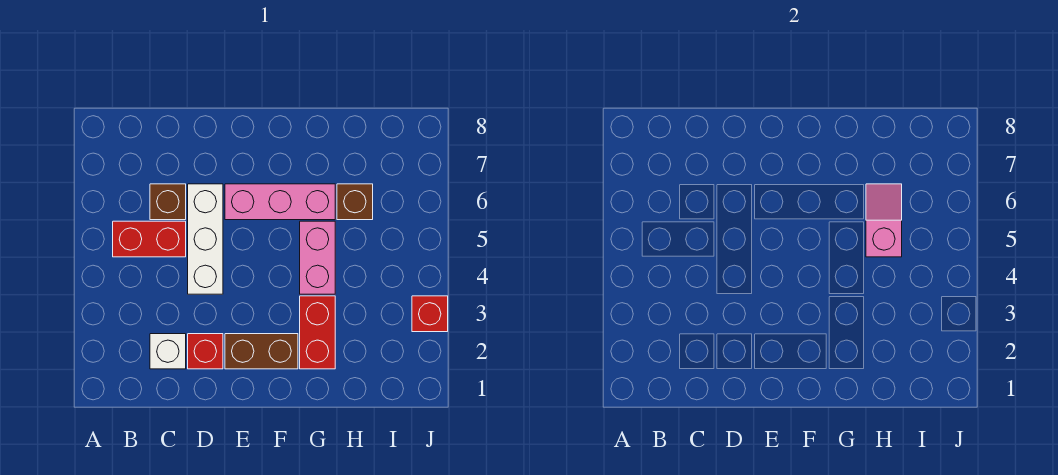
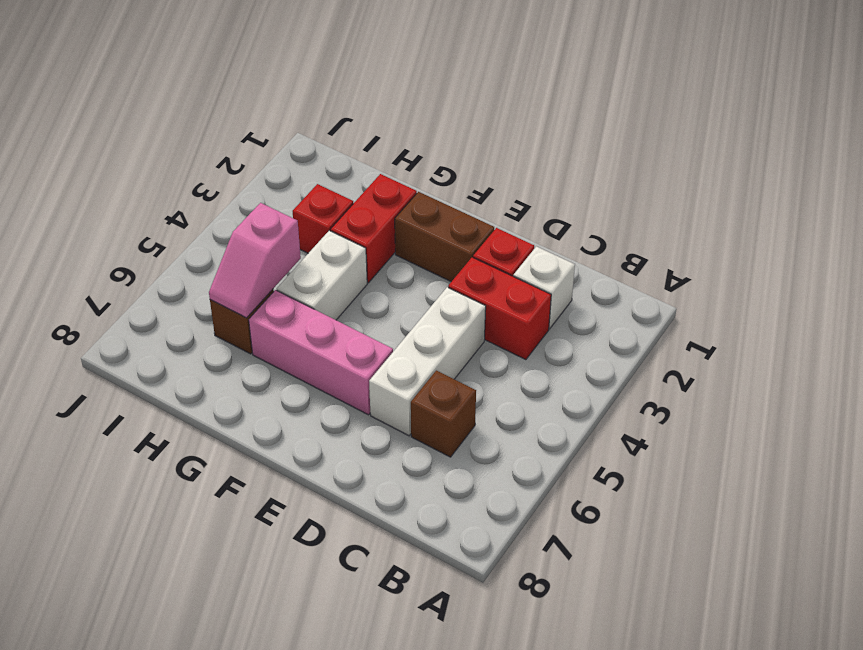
red brick B5:C5 level 1 -> red brick C3:D3 level 1
pink brick G4:G5 level 1 -> white brick G4:G5 level 1
red brick J3 level 1 -> red brick H3 level 1

